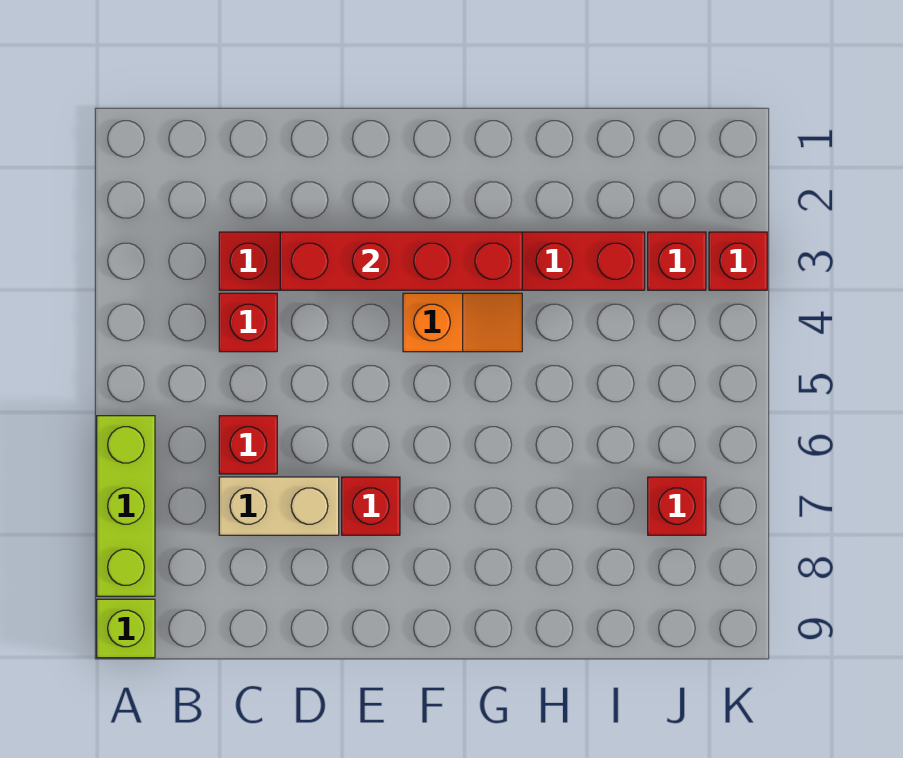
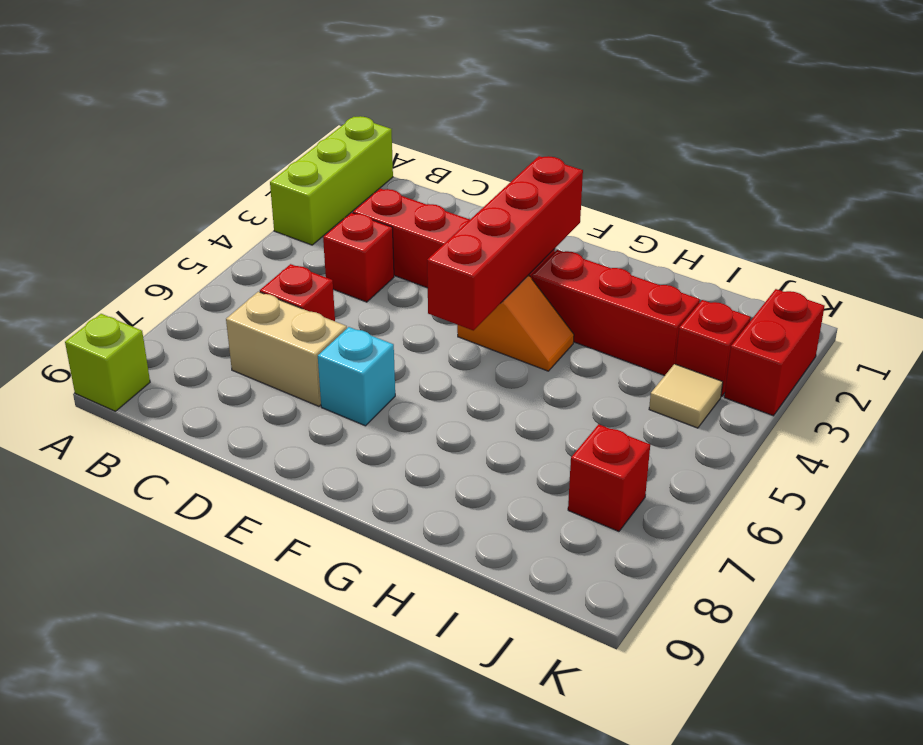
lime brick A6:A8 level 1 -> lime brick A1:A3 level 1
red brick D3:G3 level 2 -> red brick F2:F5 level 2
red brick E7 level 1 -> cyan brick E7 level 1
none -> tan tile J4 level 1
red brick K3 level 1 -> red brick K2:K3 level 1

